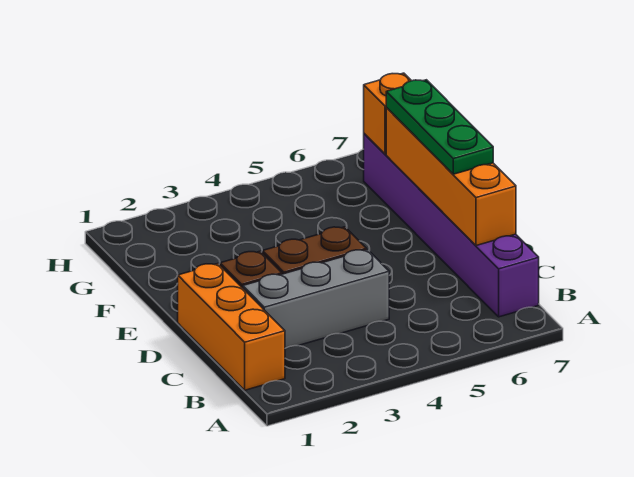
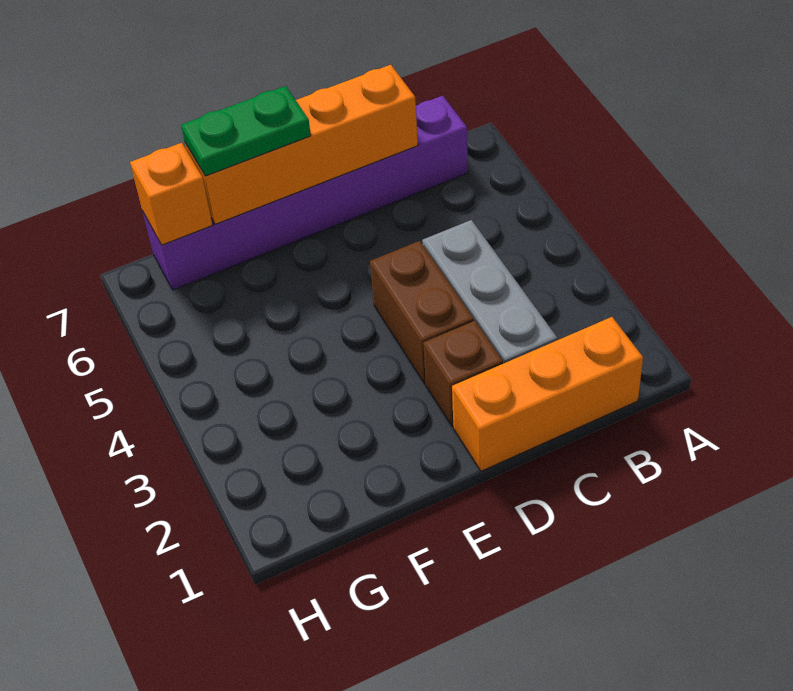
green plate D7:F7 level 3 -> green plate E7:F7 level 3

